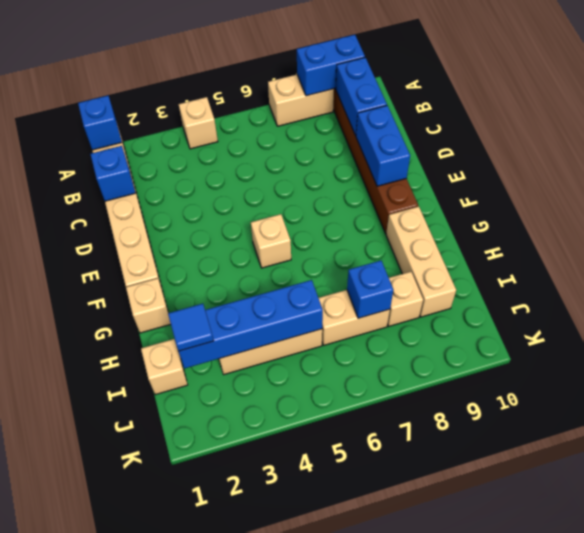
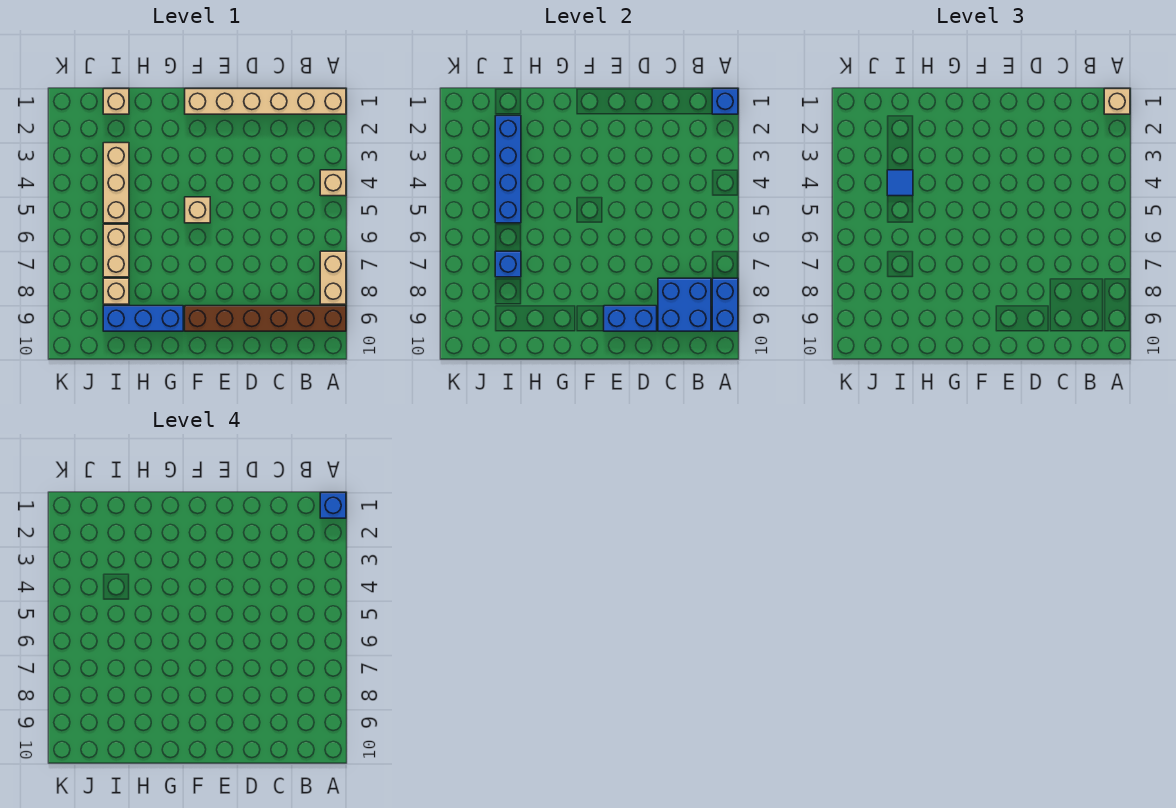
blue brick B9:C9 level 2 -> blue brick B8:C9 level 2
blue brick C1 level 2 -> blue brick A1 level 4
tan brick G1 level 1 -> tan brick A1 level 3
tan brick G9:I9 level 1 -> blue brick G9:I9 level 1
blue tile I2 level 3 -> blue tile I4 level 3

